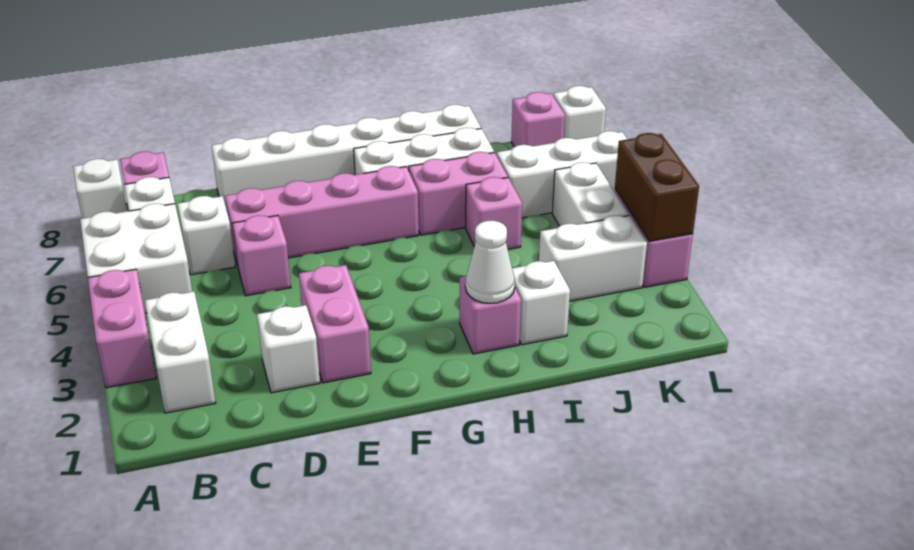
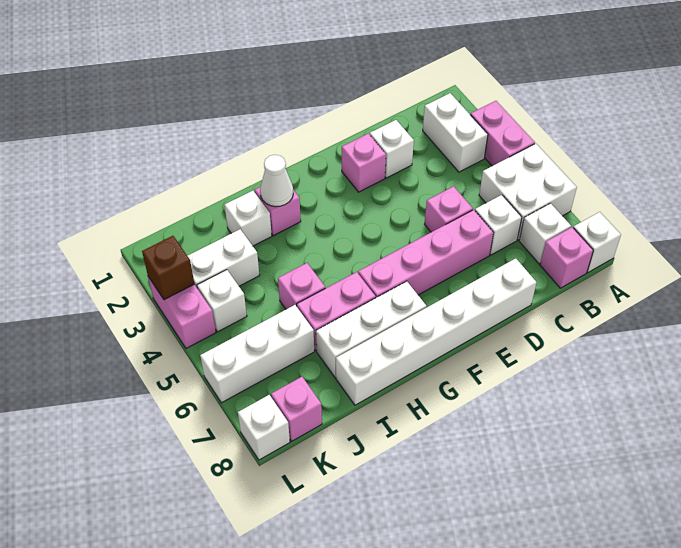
pink brick E2:E3 level 1 -> pink brick E2 level 1
white brick K4:K5 level 1 -> white brick K4 level 1
brown brick L3:L4 level 2 -> brown brick L3 level 2

